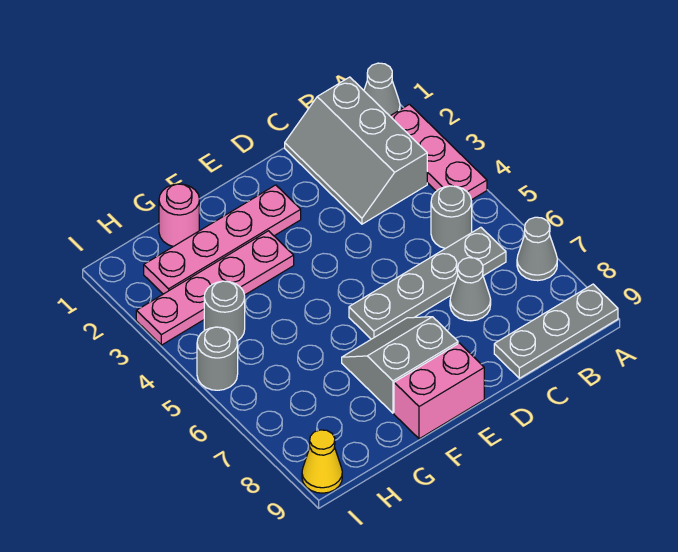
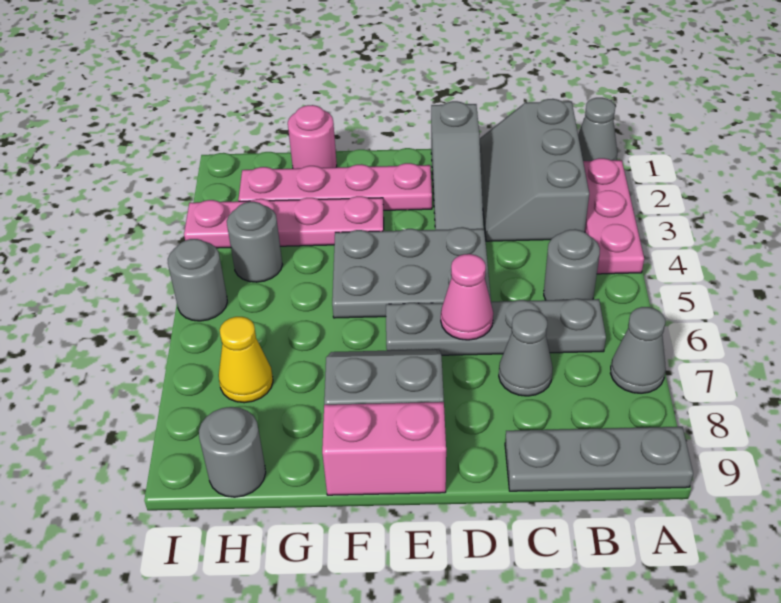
none -> grey slope D1:D3 level 1 top 1
none -> grey plate D4:F5 level 1
none -> pink cone D6 level 2
none -> grey round brick H9 level 1
yellow cone I9 level 1 -> yellow cone H7 level 1

